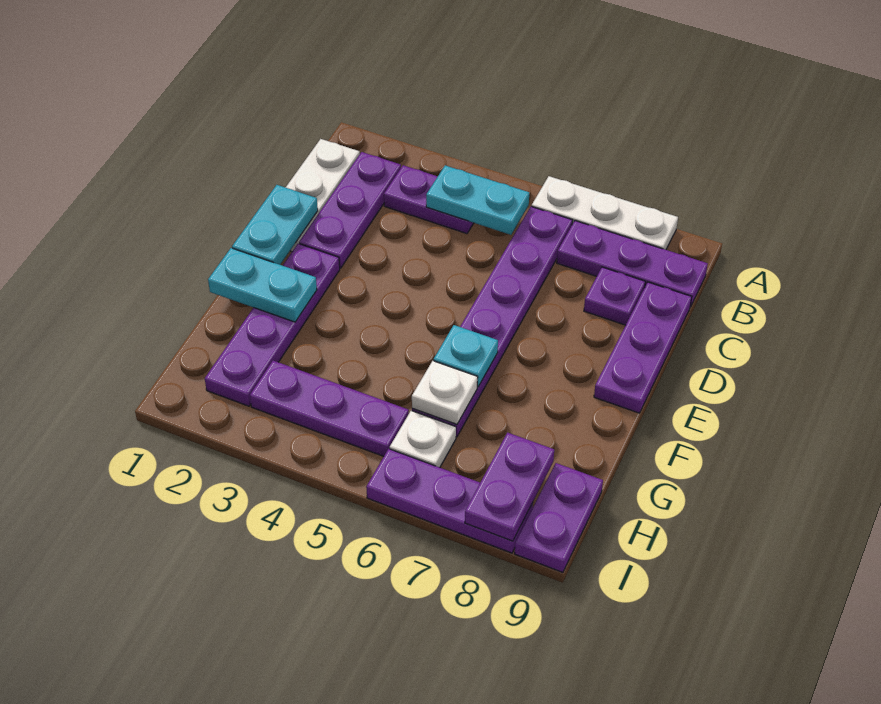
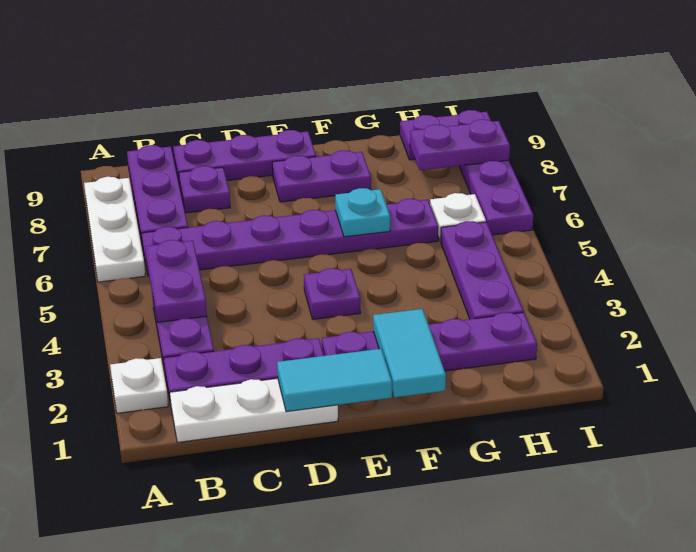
cyan plate B4:B5 level 2 -> purple plate B4:B5 level 2
cyan plate D1:E1 level 2 -> cyan tile D1:E1 level 2
none -> purple plate E4 level 1
none -> purple plate E8:F8 level 1
cyan plate F1:F2 level 2 -> cyan tile F1:F2 level 2
white plate G6 level 2 -> white plate A2 level 1

